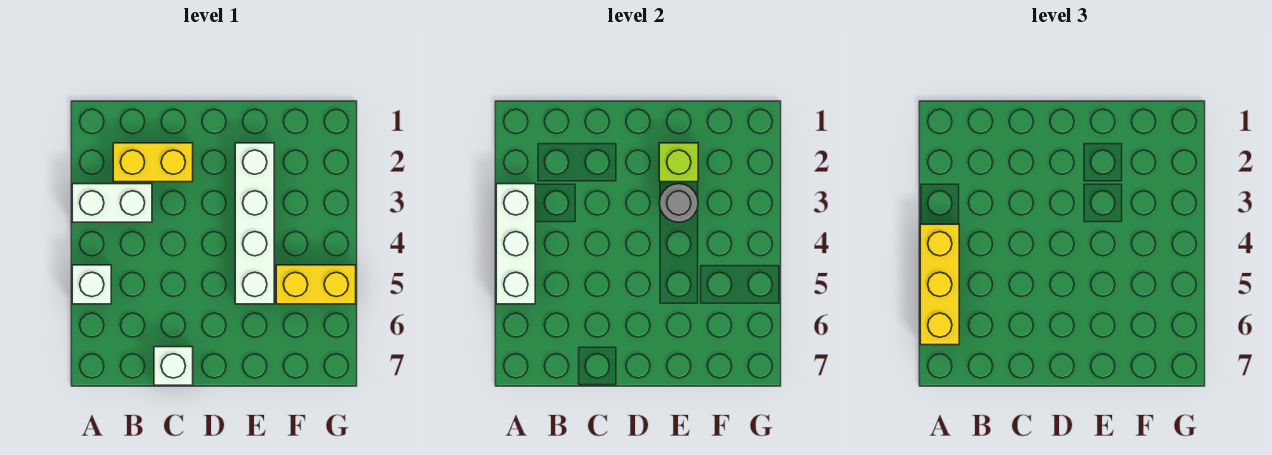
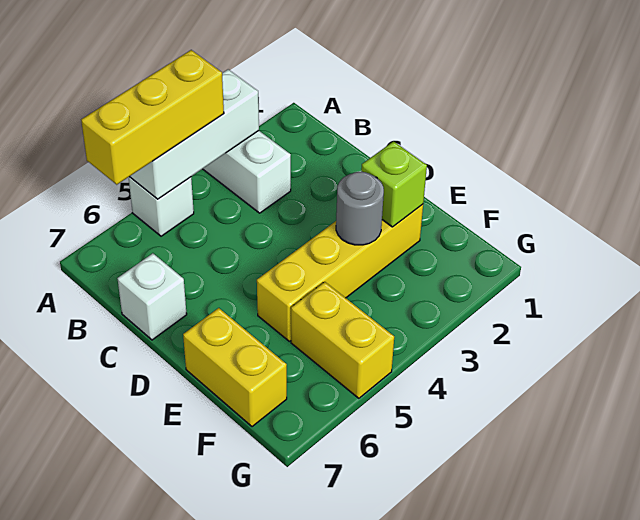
yellow brick B2:C2 level 1 -> yellow brick E7:F7 level 1
white brick E2:E5 level 1 -> yellow brick E2:E5 level 1

